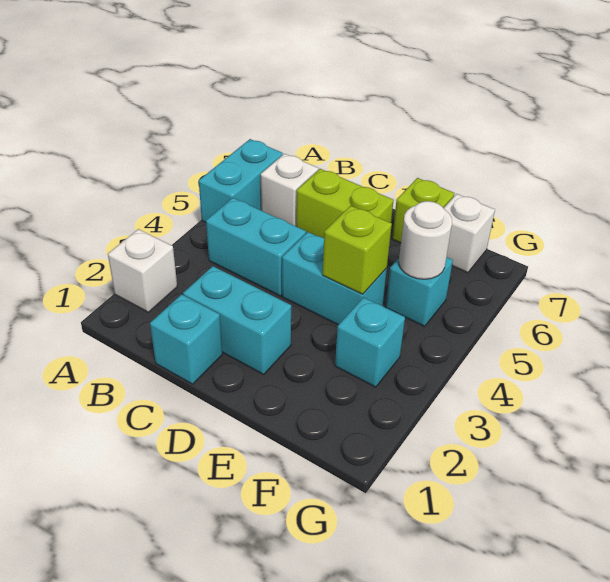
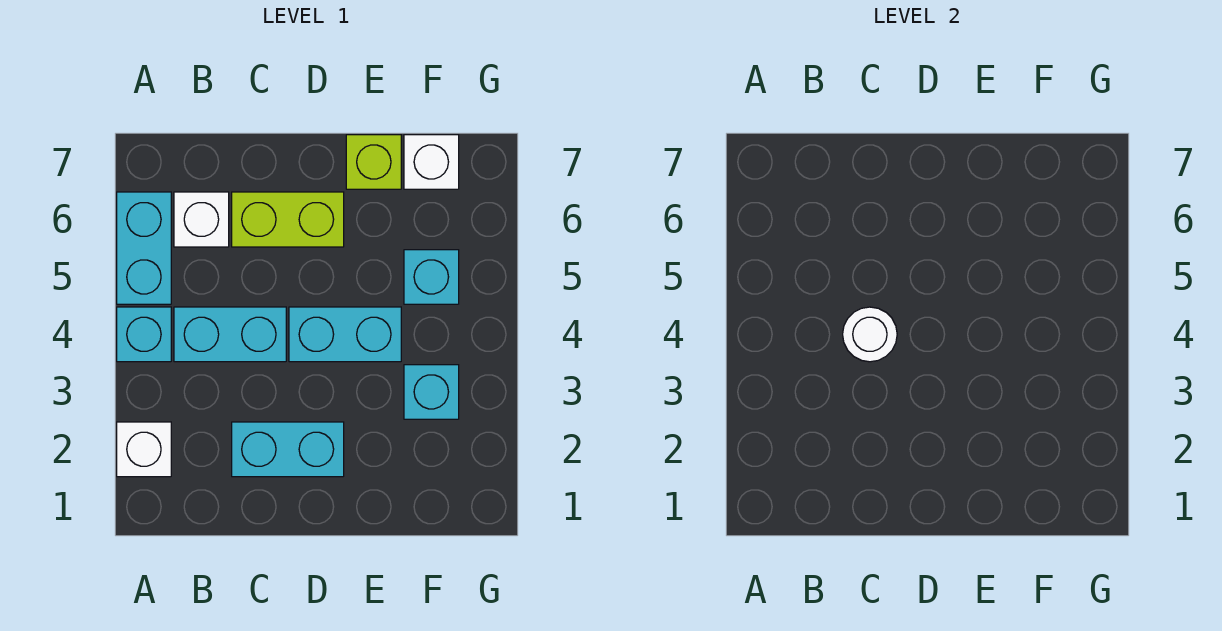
cyan brick C1 level 1 -> cyan brick A4 level 1
lime brick E4 level 2 -> none
white round brick F5 level 2 -> white round brick C4 level 2

